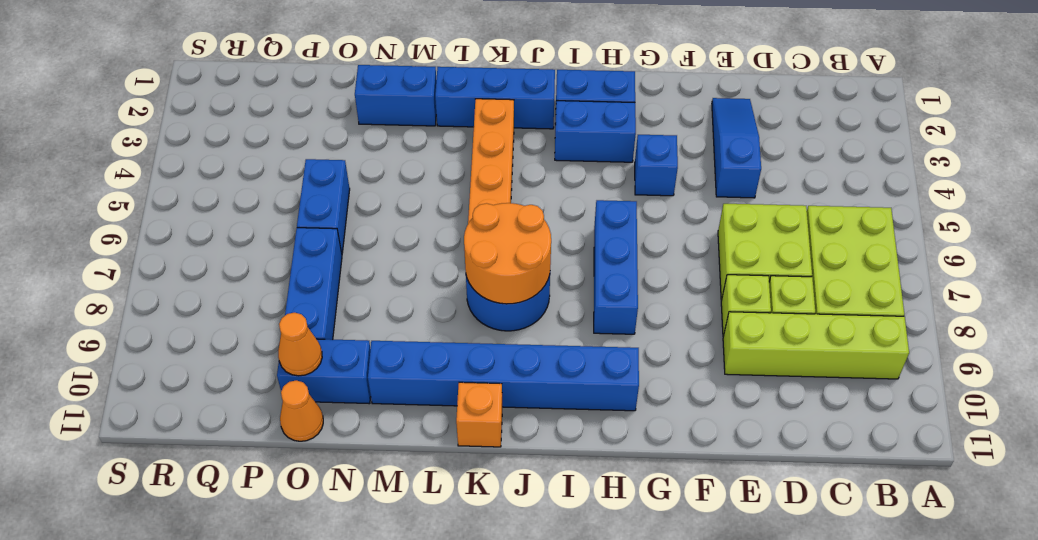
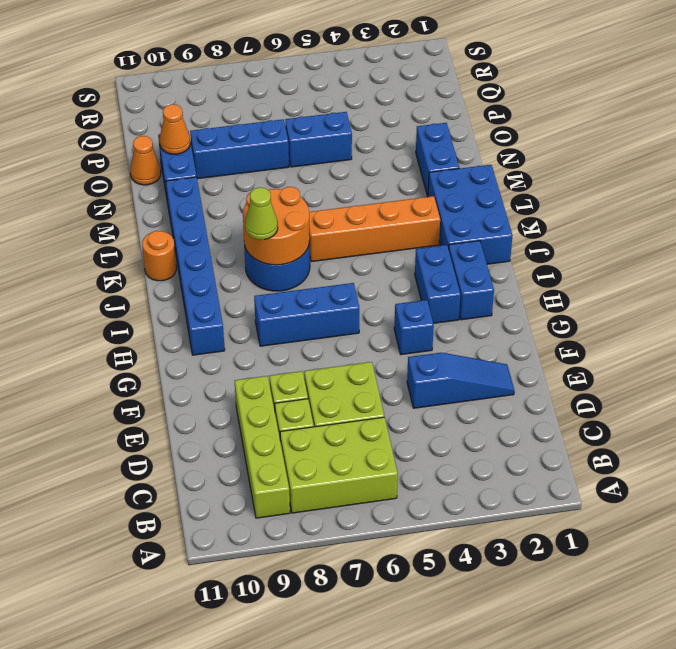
blue brick J2:L2 level 1 -> blue brick J1:L2 level 1
none -> lime cone J8 level 3
orange brick K11 level 1 -> orange round brick K11 level 1

